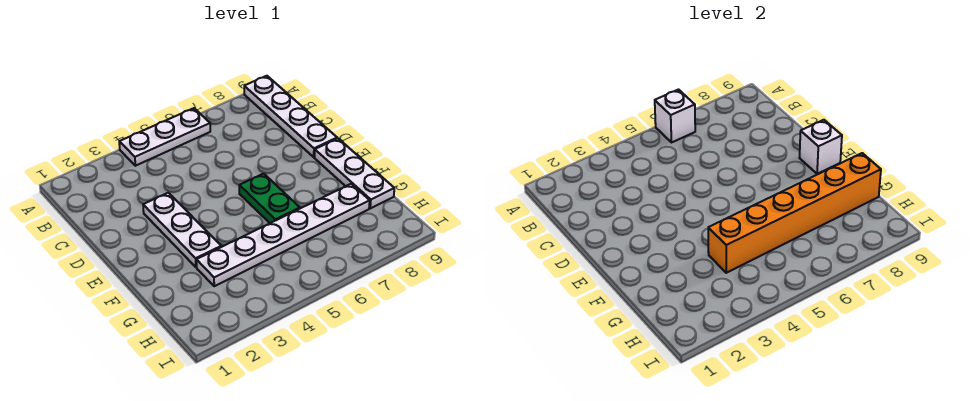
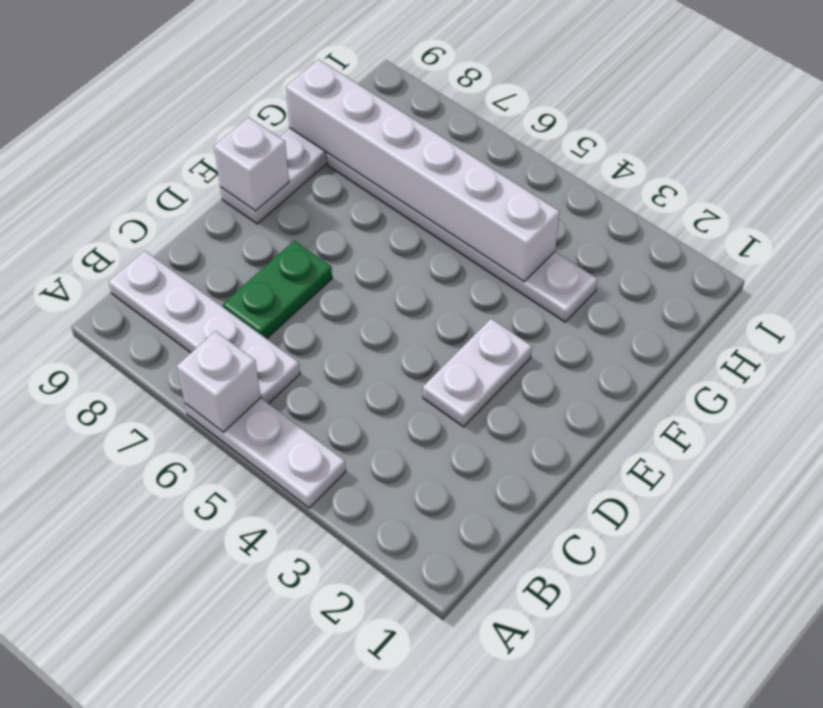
white plate A9:D9 level 1 -> white plate B6:B9 level 1
white plate D3:F3 level 1 -> white plate D3:E3 level 1
green plate E6:F6 level 1 -> green plate C7:D7 level 1
orange brick G4:G9 level 2 -> white brick G4:G9 level 2

